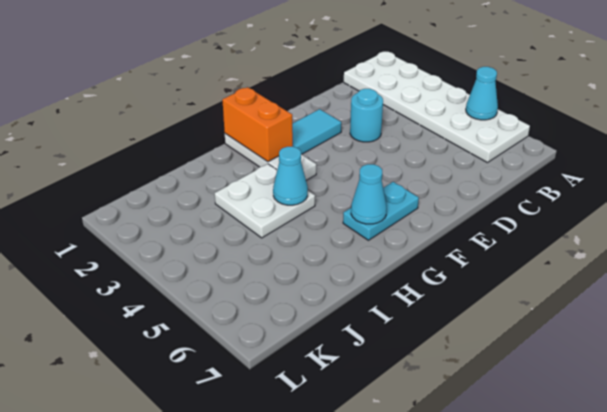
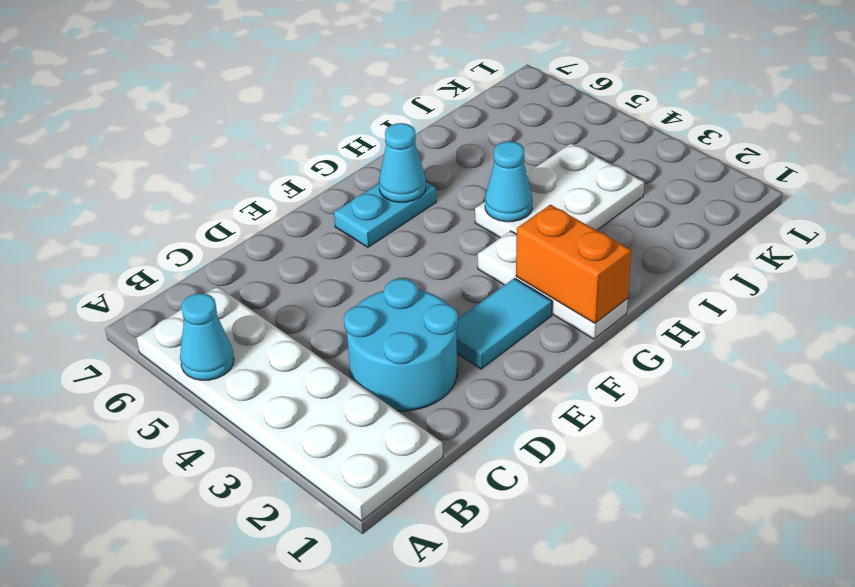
cyan round brick D3 level 1 -> cyan round brick C2:D3 level 1
white plate H3:I4 level 1 -> white plate H3:J4 level 1

